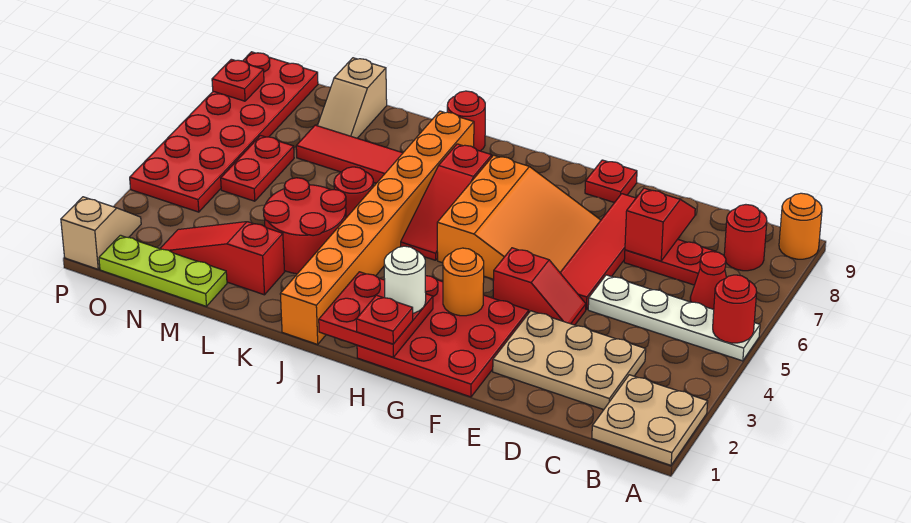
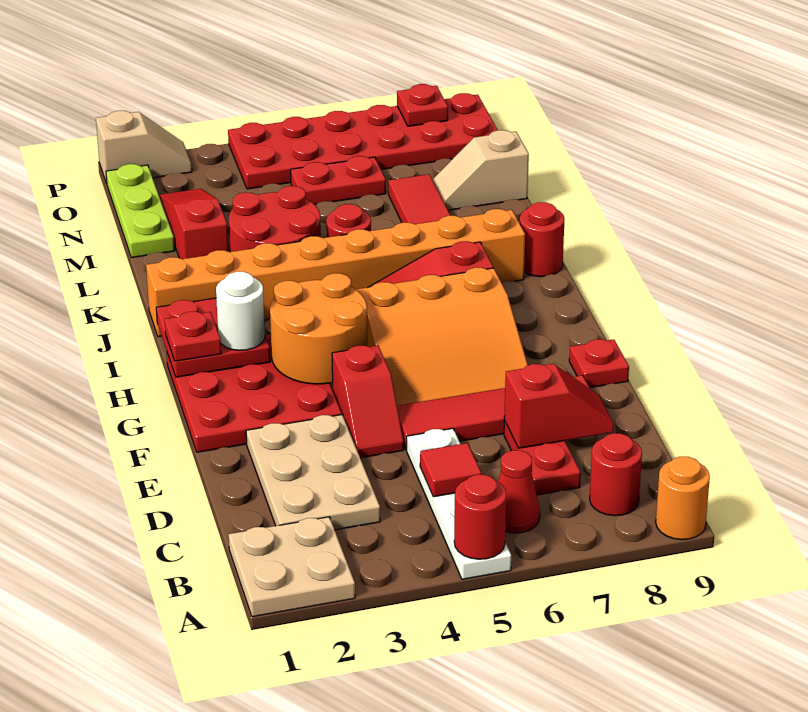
none -> red tile C5 level 2
orange round brick G3 level 2 -> orange round brick G3:H4 level 2

